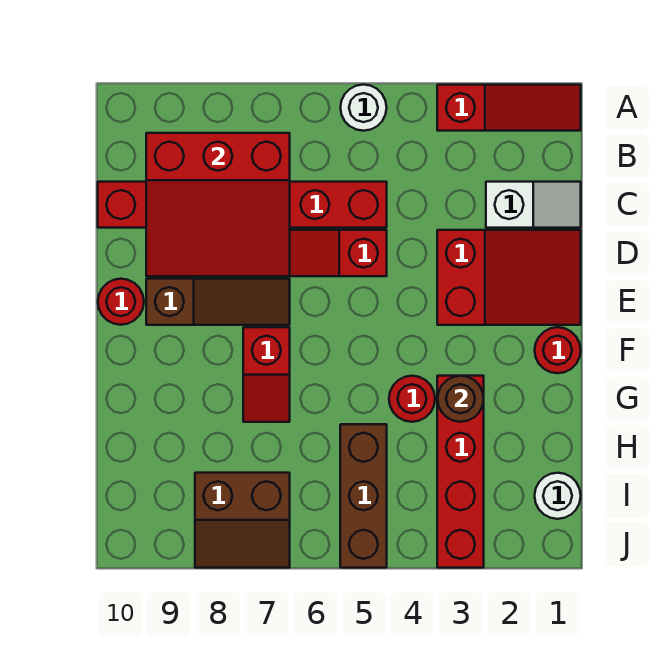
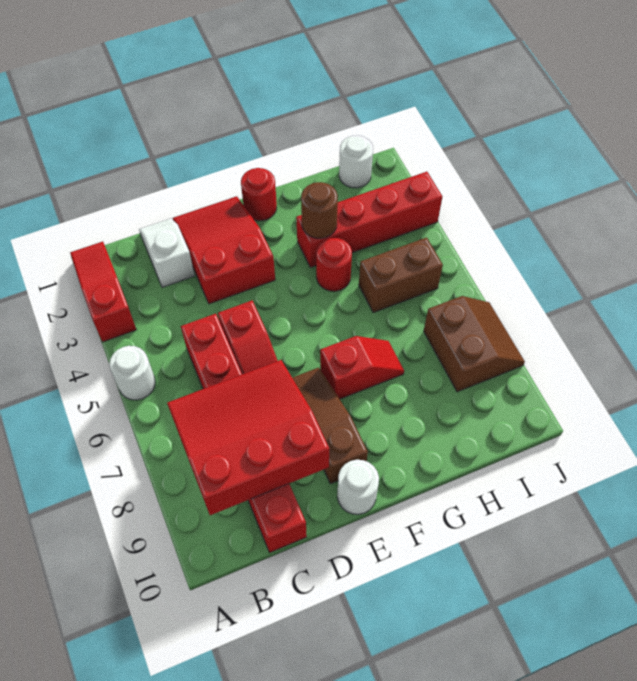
red slope B7:D9 level 2 top B -> red slope B7:D9 level 2 top 9
red round brick E10 level 1 -> white round brick E10 level 1
brown brick H5:J5 level 1 -> brown brick H5:I5 level 1

